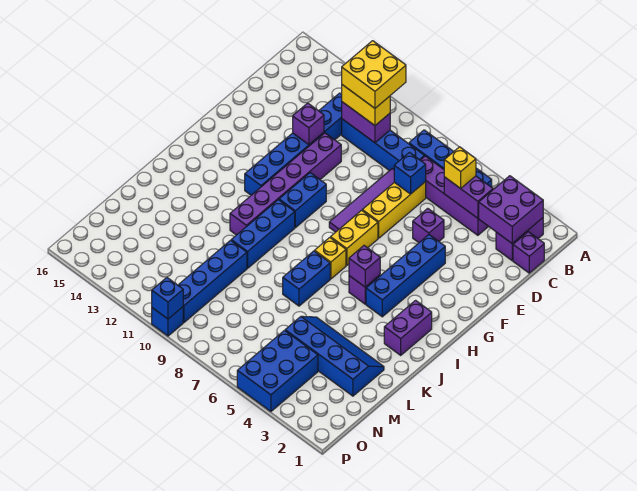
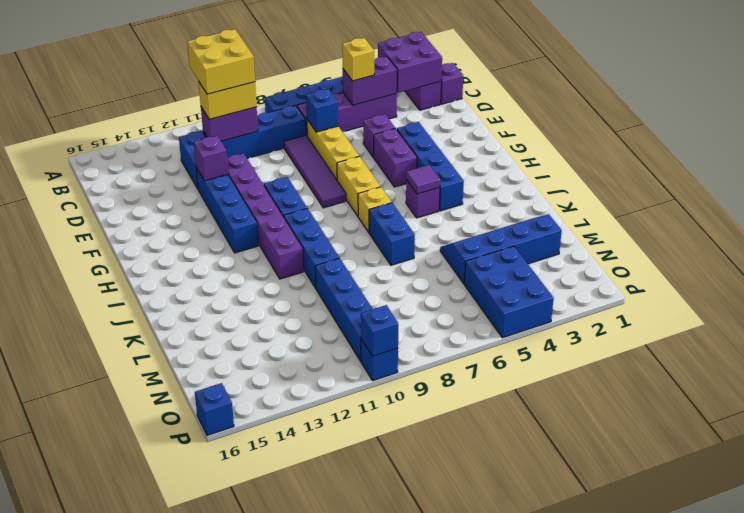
purple brick I2:J2 level 1 -> purple brick F5:G5 level 1
purple brick I5 level 2 -> purple tile I5 level 2
none -> blue brick P16 level 1

